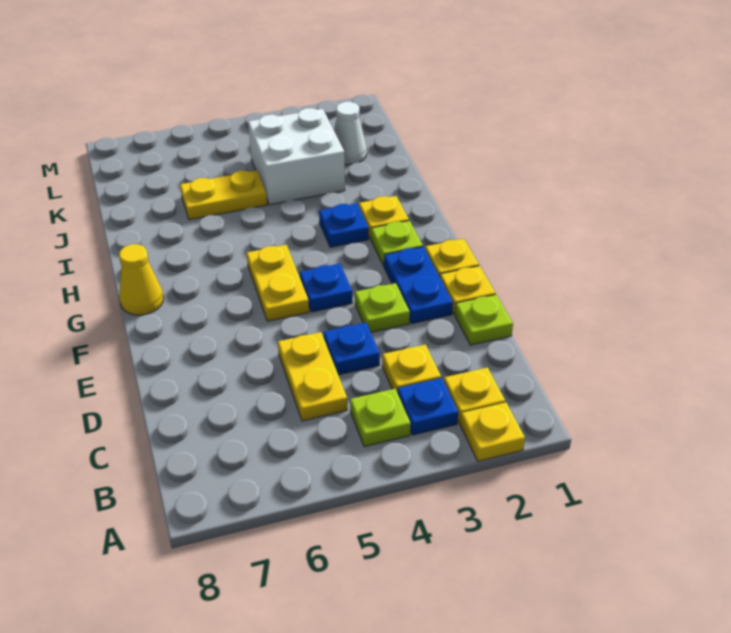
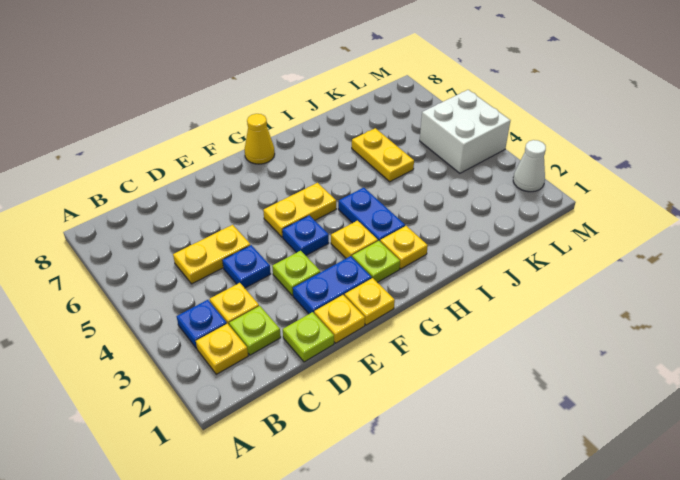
yellow plate A2 level 1 -> yellow plate G3 level 1
lime plate B4 level 1 -> lime plate C2 level 1
blue plate H3 level 1 -> blue plate H3:H4 level 1
white brick J3:K4 level 1 -> white brick L4:M5 level 1
white cone K2 level 1 -> white cone M2 level 1

